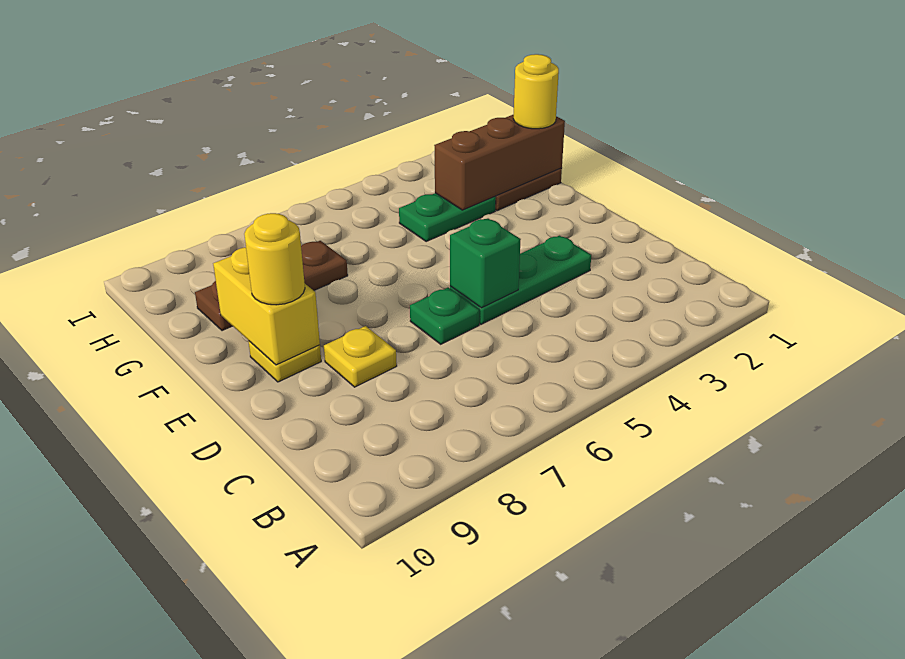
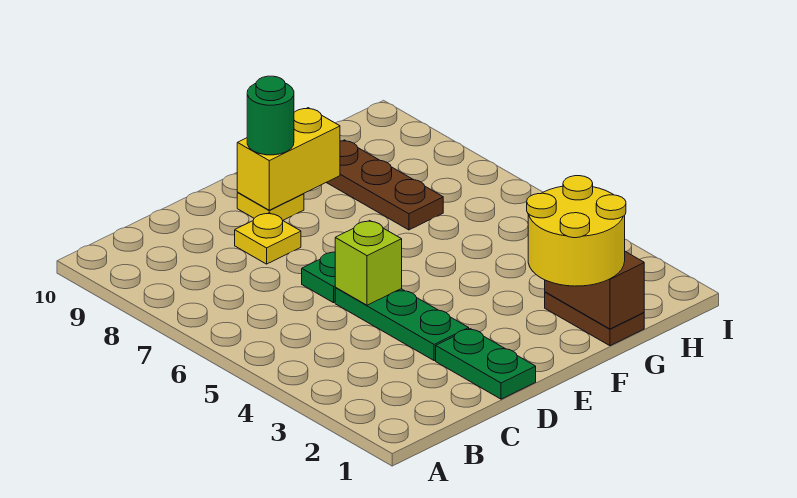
green brick D5 level 2 -> lime brick D5 level 2
yellow round brick E9 level 3 -> green round brick E9 level 3
brown brick G1:G3 level 2 -> brown brick G1:G2 level 2
yellow round brick G1 level 3 -> yellow round brick F1:G2 level 3
green plate G3:G4 level 1 -> green plate D1:D2 level 1

